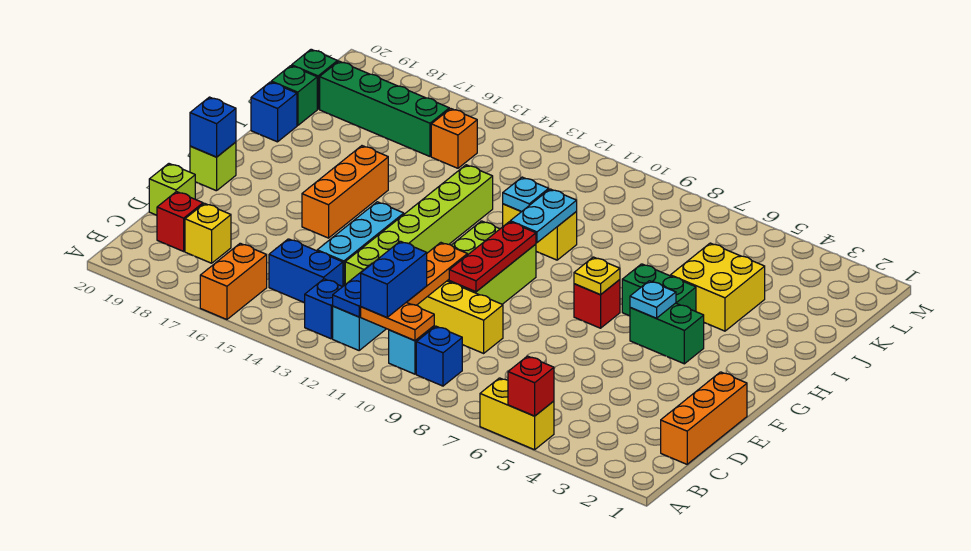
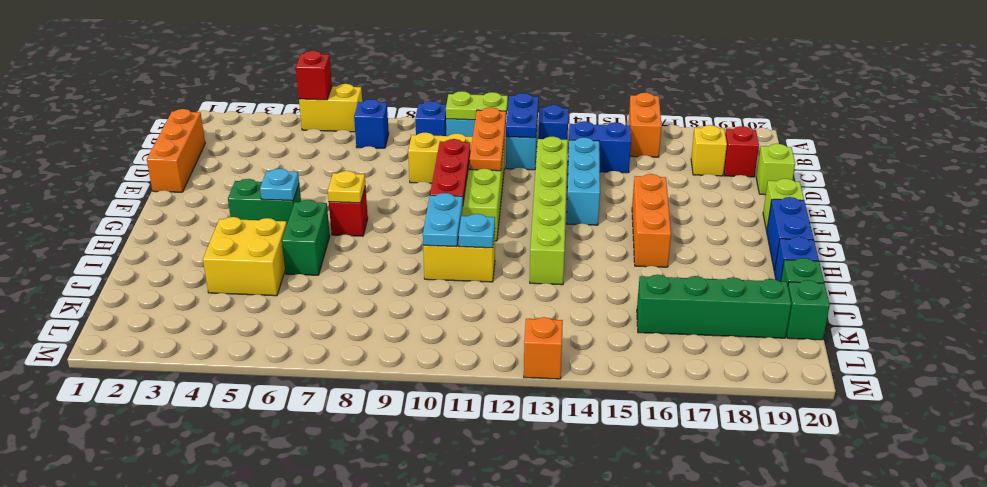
orange plate B10:B11 level 2 -> lime plate B10:B11 level 2
blue brick B11:C11 level 3 -> blue brick G20:H20 level 1
blue brick F20 level 2 -> blue brick B7 level 1
green brick H5:H6 level 1 -> green brick H6:I6 level 1
orange brick K15 level 1 -> orange brick M13 level 1

